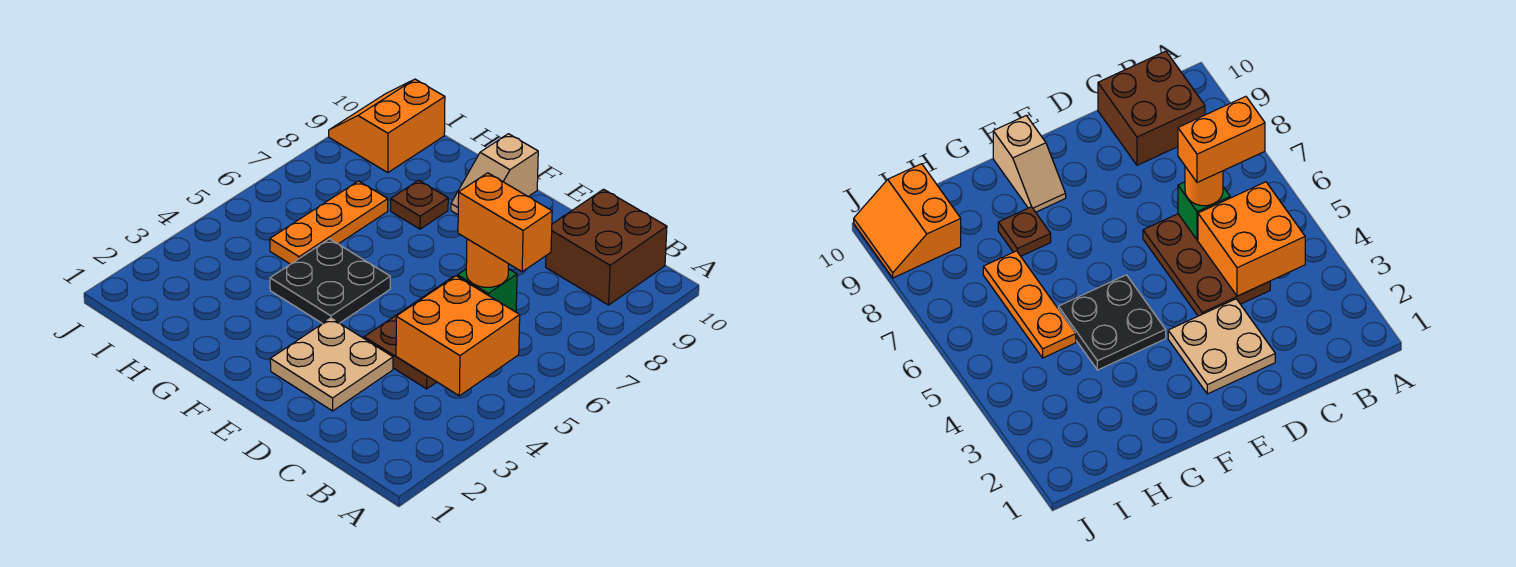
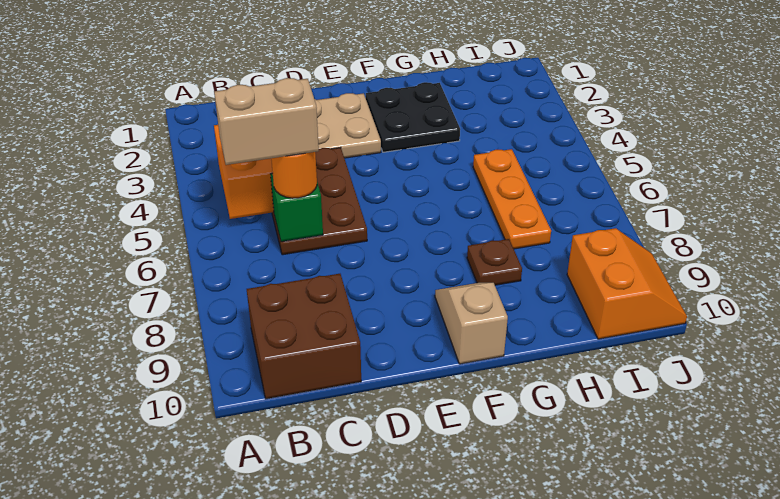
orange brick B6:C6 level 4 -> tan brick B6:C6 level 4
black plate F4:G5 level 1 -> black plate F2:G3 level 1

